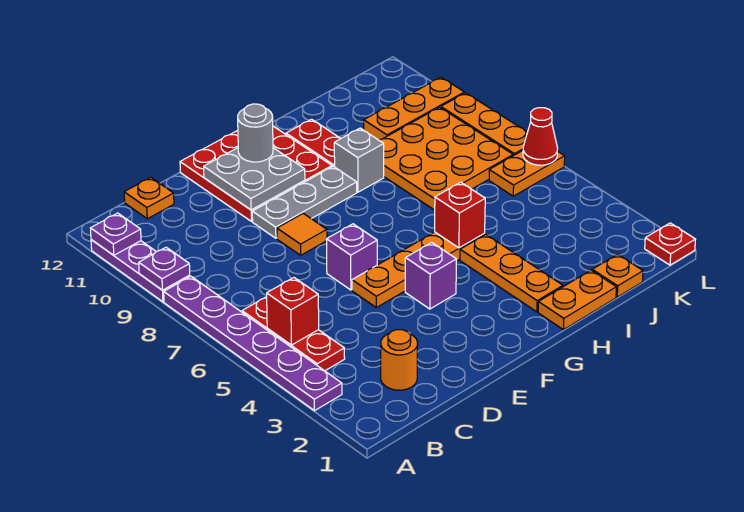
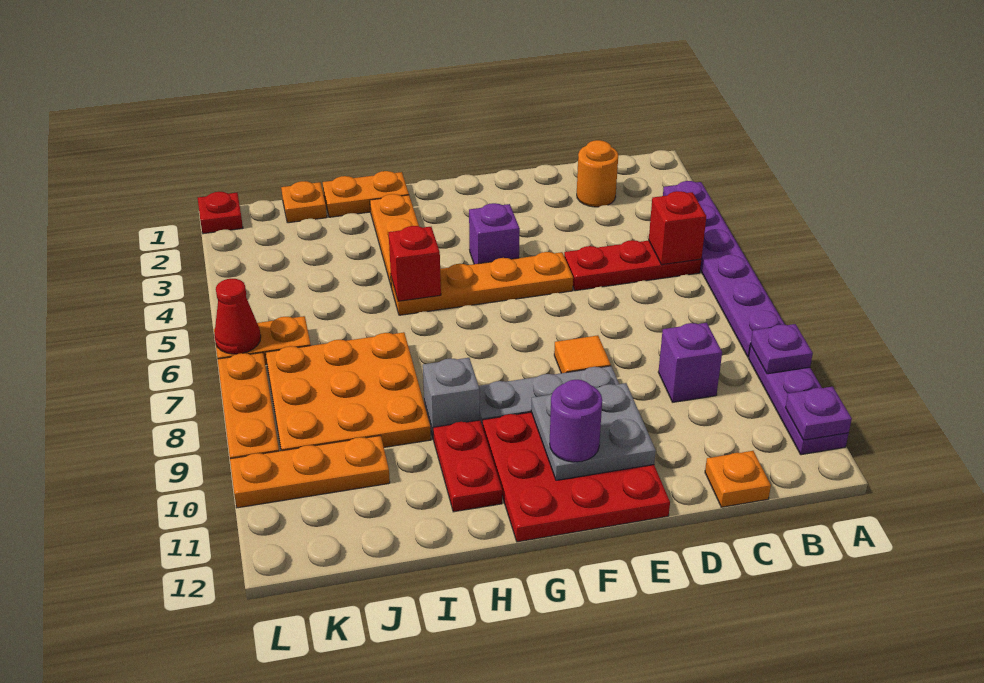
red plate B4:B6 level 1 -> red plate B5:D5 level 1
purple brick E6 level 1 -> purple brick C9 level 1
grey round brick F11 level 3 -> purple round brick F11 level 3

